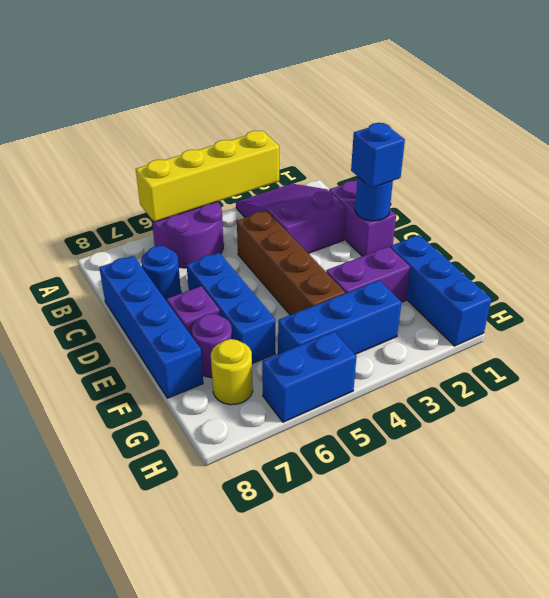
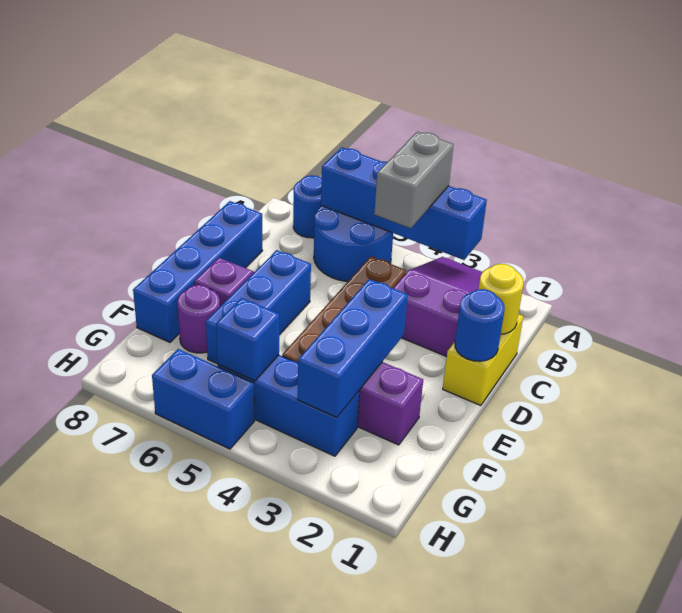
yellow brick A3:A6 level 2 -> blue brick A3:A6 level 2
none -> grey brick A4:B4 level 3
purple round brick A5:B6 level 1 -> blue round brick A5:B6 level 1
purple brick C1:D1 level 1 -> yellow brick C1:D1 level 1
blue round brick C7 level 1 -> blue round brick A7 level 1
blue brick D1 level 3 -> blue brick G5 level 2
blue brick F1:H1 level 1 -> blue brick E3:G3 level 2
yellow round brick G7 level 1 -> yellow round brick C1 level 2

